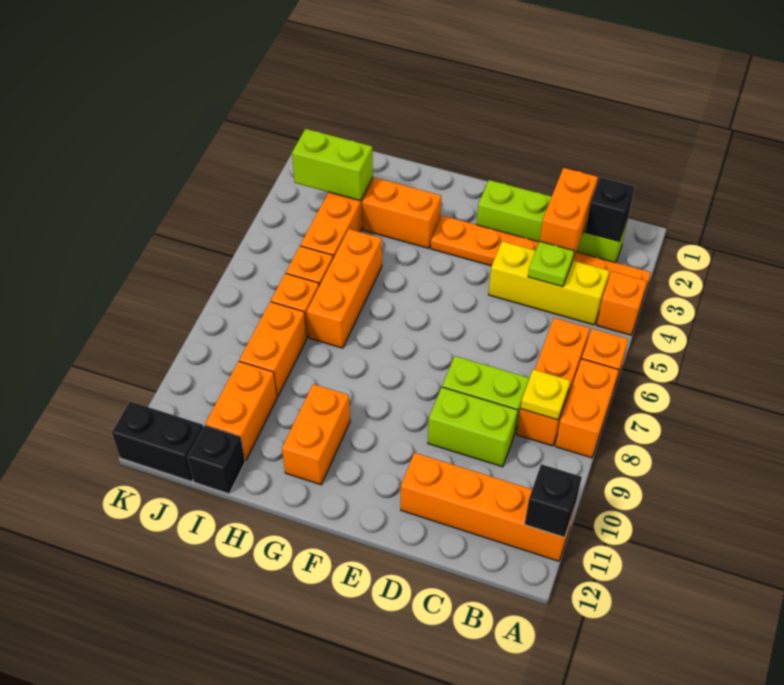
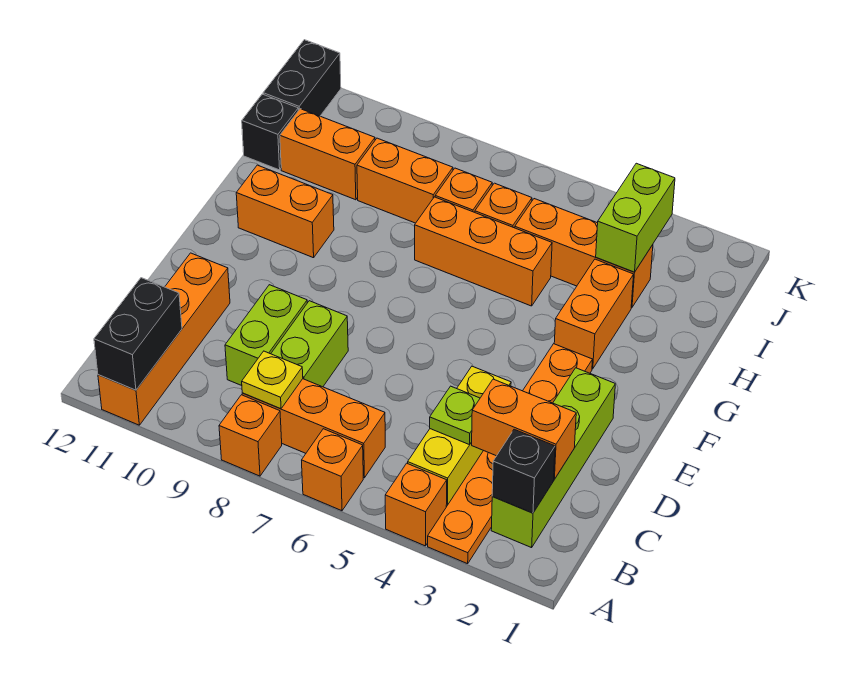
orange brick A7:A8 level 1 -> orange brick A8 level 1
black brick A11 level 2 -> black brick A11:B11 level 2

